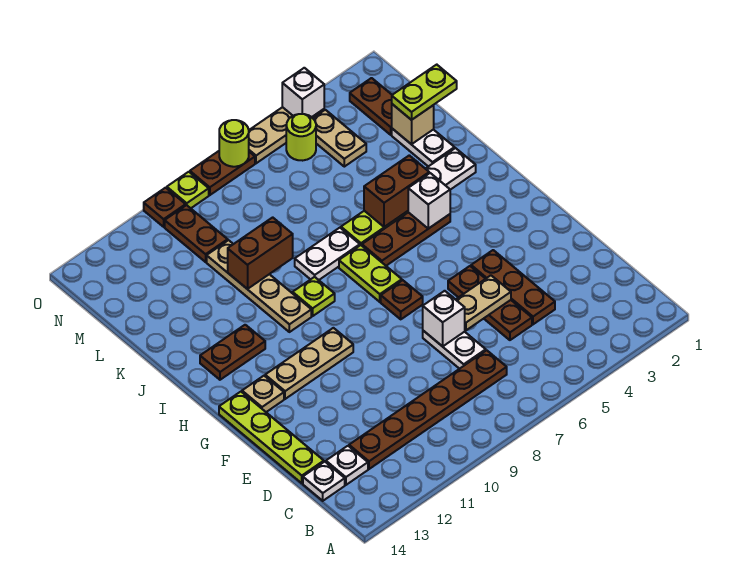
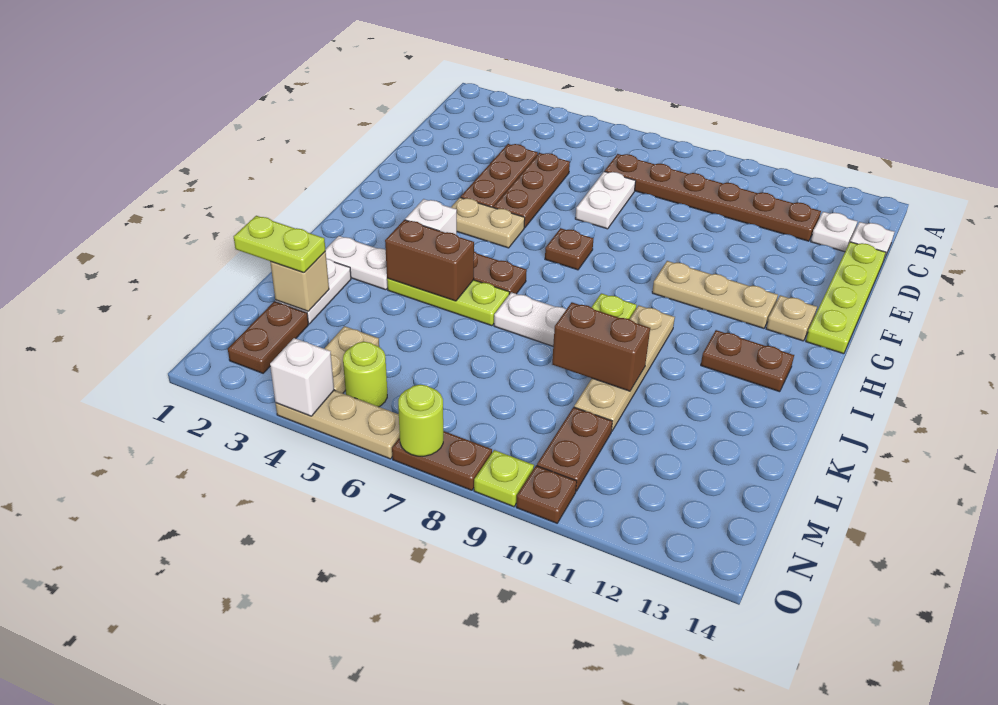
tan plate E5:E6 level 2 -> tan plate G4:G5 level 1
white brick E7 level 2 -> none
lime plate H7:I7 level 1 -> none

